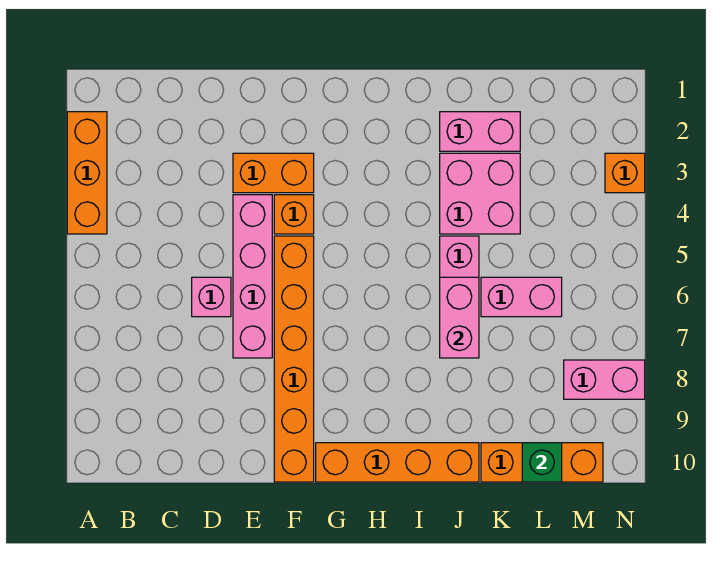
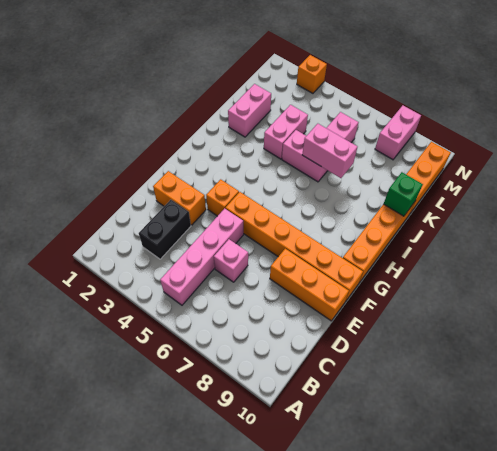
orange brick A2:A4 level 1 -> orange brick E8:E10 level 1
none -> black brick C3:D3 level 1
orange brick E3:F3 level 1 -> orange brick E2:E3 level 1
pink brick E4:E7 level 1 -> pink brick B5:E5 level 1
pink brick J3:K4 level 1 -> pink brick J4:K4 level 1
green brick L10 level 2 -> green brick J10 level 2

